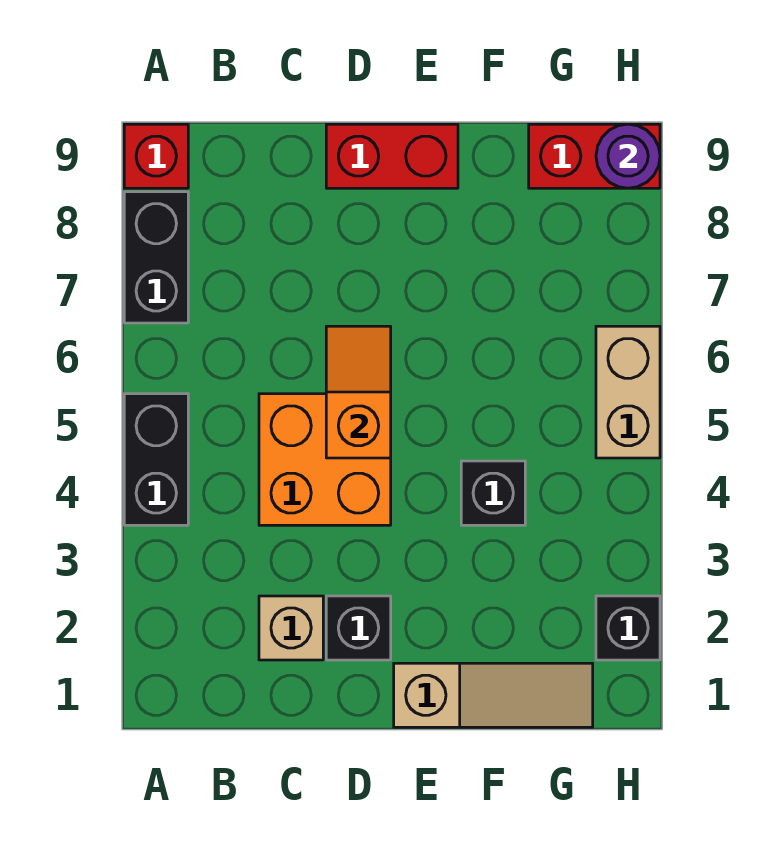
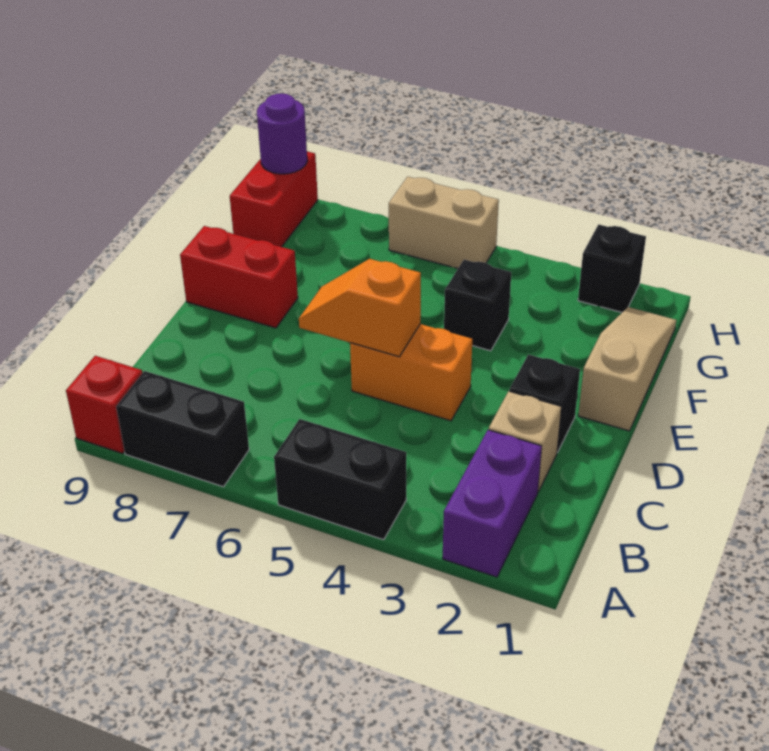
none -> purple brick A2:B2 level 1
orange brick C4:D5 level 1 -> orange brick D4:D5 level 1
red brick D9:E9 level 1 -> red brick E8:E9 level 1

